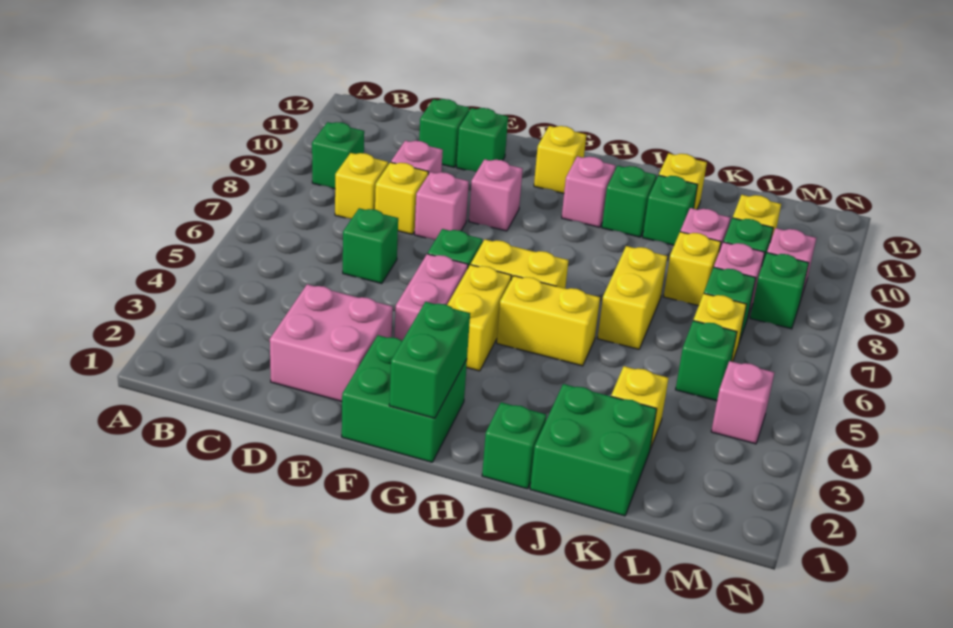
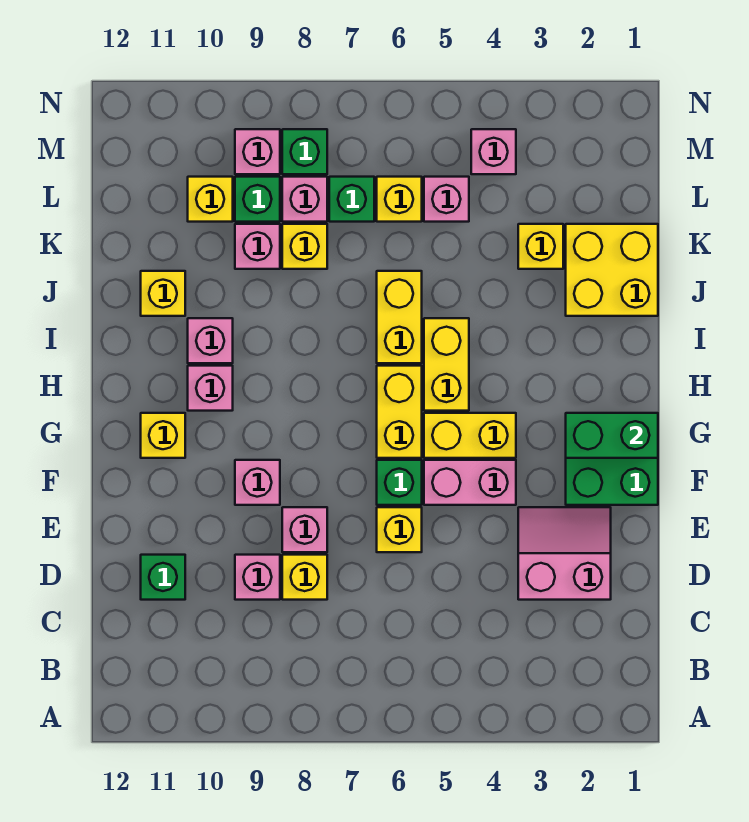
green brick B9 level 1 -> none
yellow brick C8 level 1 -> yellow brick E6 level 1
pink brick D2:E3 level 1 -> pink slope D2:E3 level 1 top D
green brick D6 level 1 -> none
green brick E11 level 1 -> none
green brick I1 level 1 -> none
green brick I10 level 1 -> pink brick I10 level 1
green brick J1:K2 level 1 -> yellow brick J1:K2 level 1
yellow brick J6:J7 level 1 -> yellow brick I6:J6 level 1
green brick J10 level 1 -> none
green brick L5 level 1 -> pink brick L5 level 1

